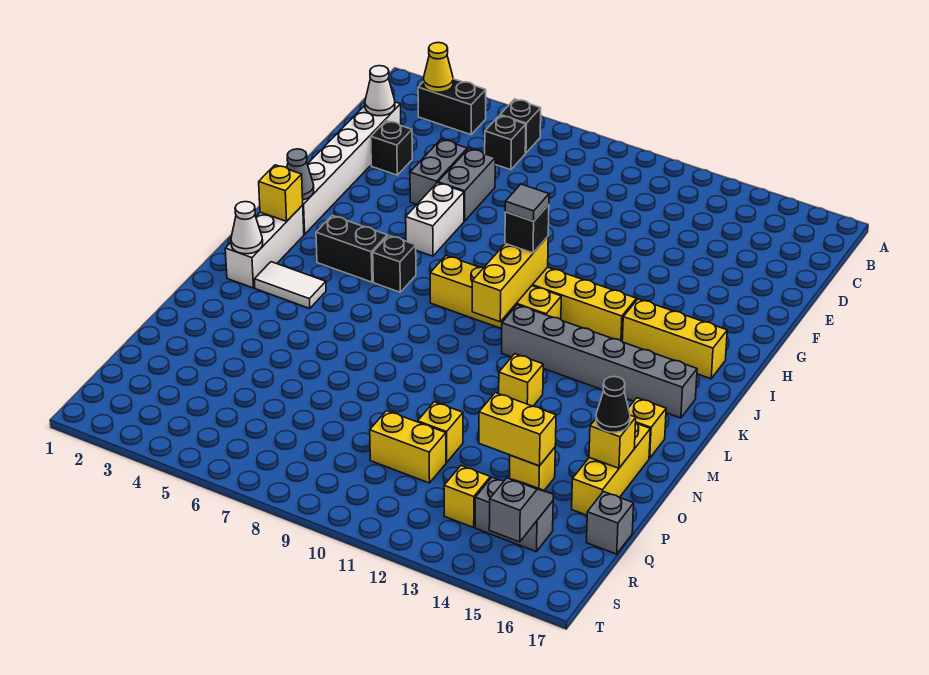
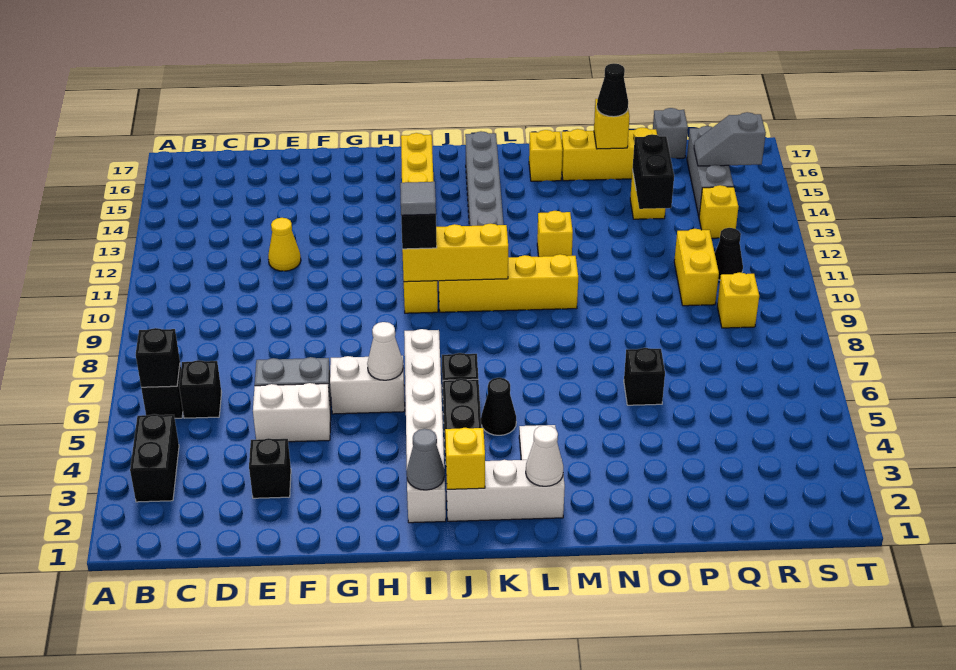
yellow cone B3 level 2 -> yellow cone E12 level 1
none -> black brick B6 level 2
white brick D2:I2 level 1 -> white brick I2:I7 level 1
white cone D2 level 2 -> white cone H6 level 2
grey brick E5:F5 level 1 -> white brick E5:F5 level 1
yellow brick J8:J11 level 1 -> yellow brick J10:M10 level 1
none -> black cone K5 level 1
none -> black brick O6 level 1
yellow brick P11 level 1 -> yellow brick R9 level 1
yellow brick P13:P14 level 2 -> black brick P13:P14 level 2
none -> black cone R11 level 1
grey brick R14:R15 level 1 -> grey brick R14:R16 level 1

